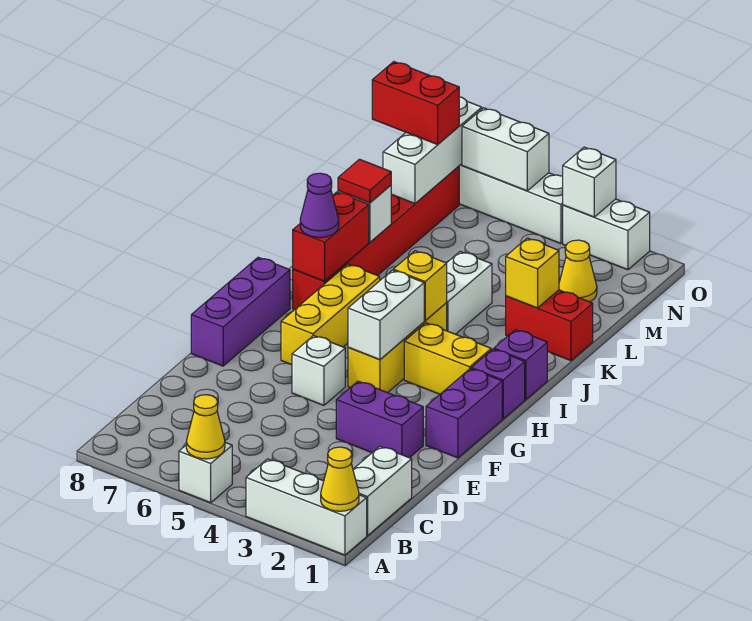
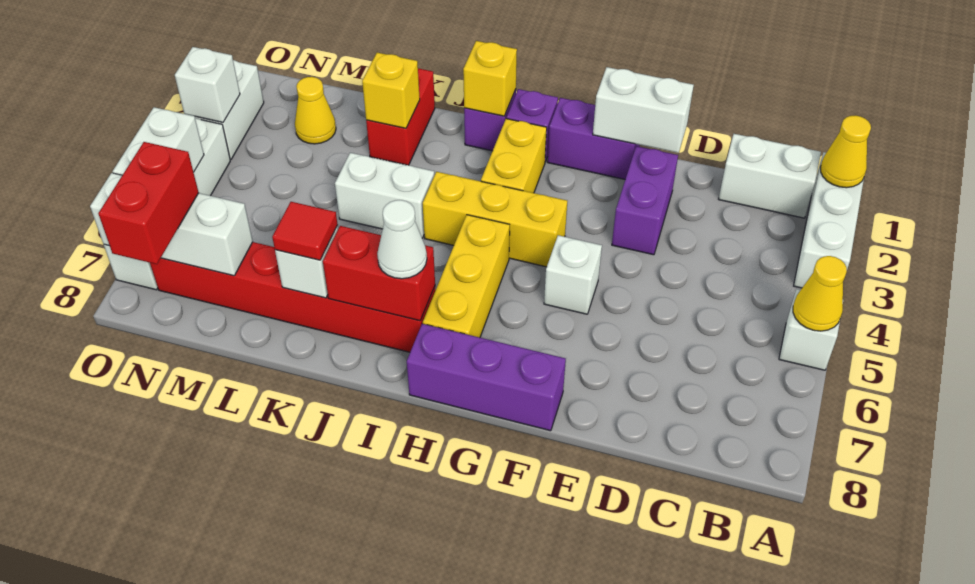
white brick G4:H4 level 2 -> white brick E1:F1 level 2
yellow brick G6:I6 level 1 -> yellow brick H5:H7 level 1
yellow brick I4 level 2 -> yellow brick I1 level 2
purple cone I7 level 3 -> white cone I7 level 3

